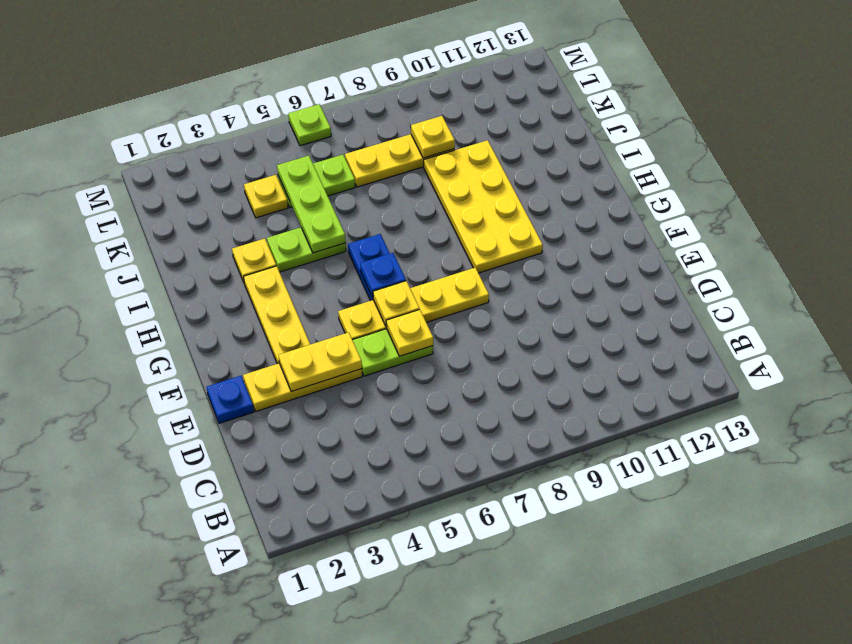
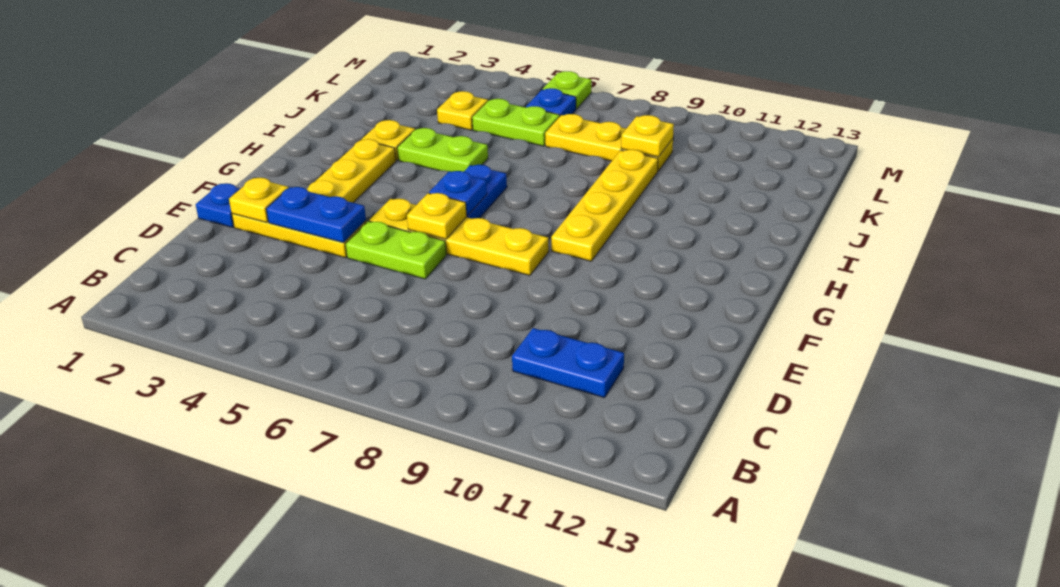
none -> blue plate C10:C11 level 1
yellow plate E3:E4 level 2 -> blue plate E3:E4 level 2
yellow plate E6 level 2 -> yellow plate E2 level 2
yellow plate G9:J10 level 1 -> yellow plate G9:J9 level 1
lime plate I5:K5 level 2 -> none
none -> blue plate L6 level 1

